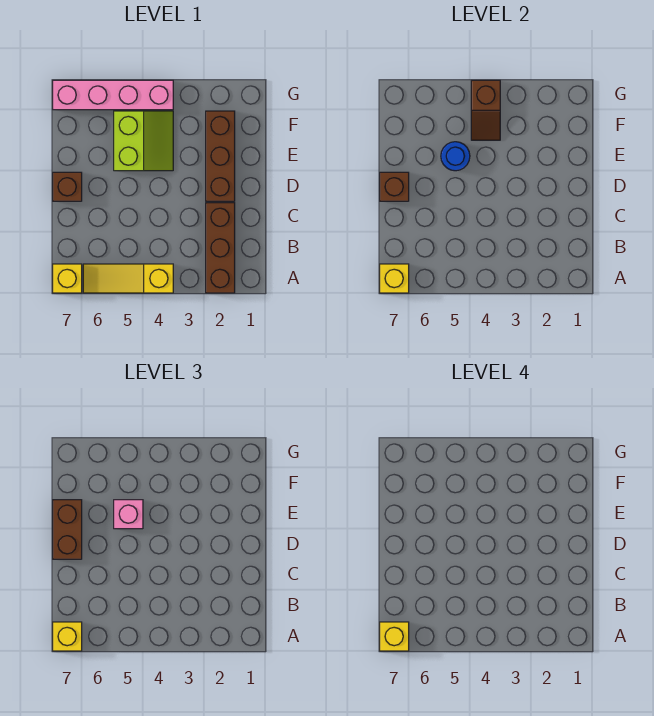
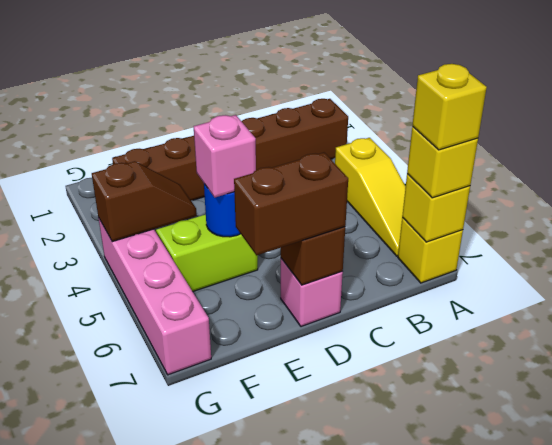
brown brick D7 level 1 -> pink brick D7 level 1

